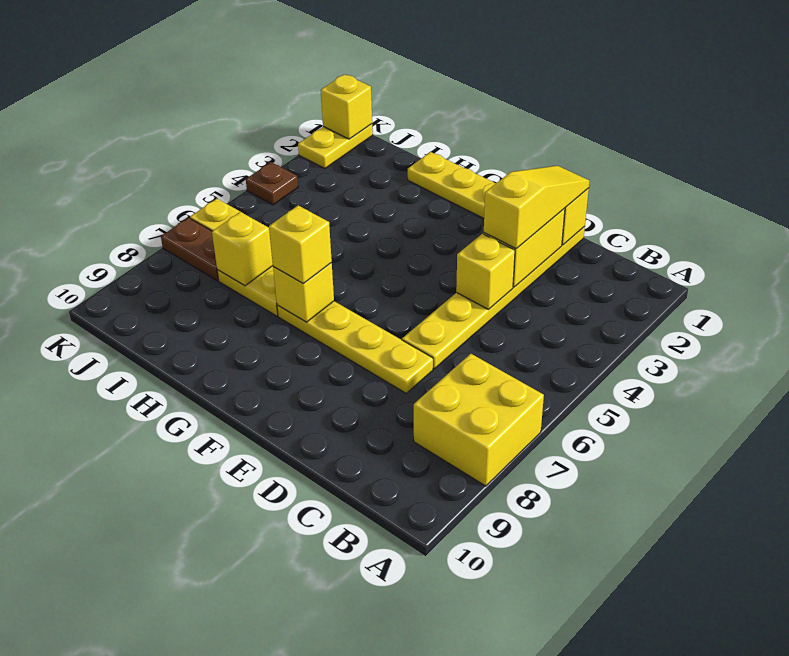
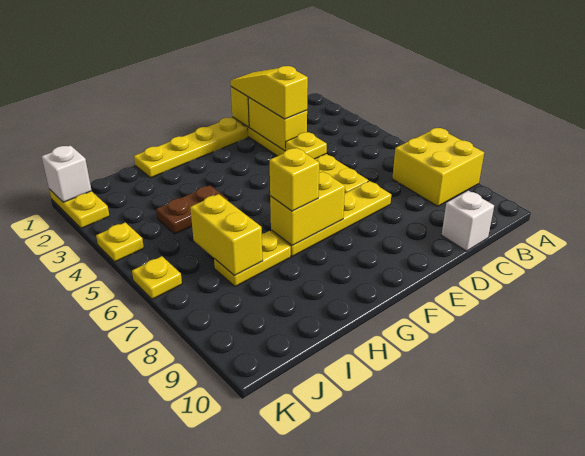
none -> white brick C10 level 1
yellow brick D4 level 2 -> yellow plate D4 level 2
yellow brick G7 level 2 -> yellow brick F7:G7 level 2
yellow brick I7 level 2 -> yellow brick I6:I7 level 2
brown plate J7:K7 level 1 -> brown plate H4:I4 level 1
yellow brick K1 level 2 -> white brick K1 level 2
brown plate K4 level 1 -> yellow plate K4 level 1

